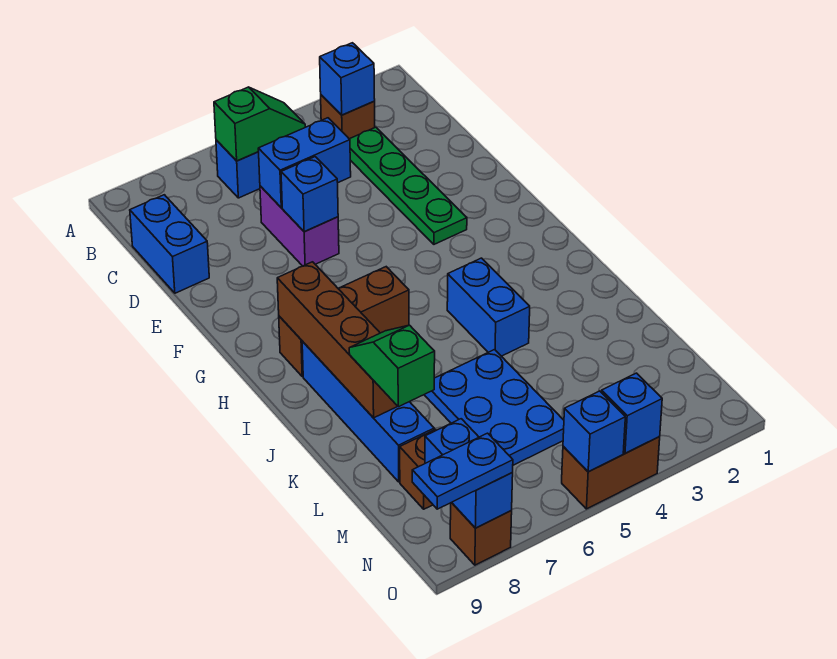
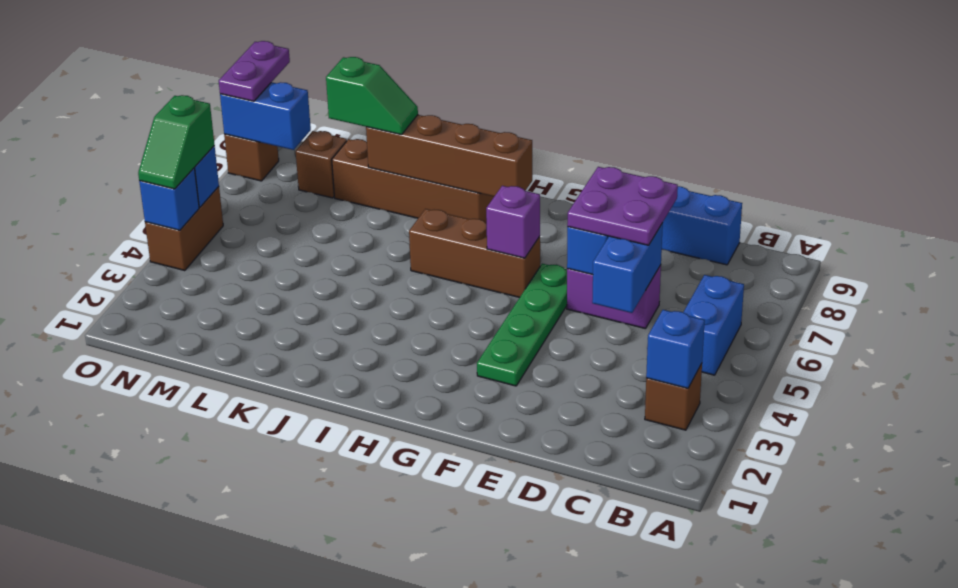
green slope B5:B6 level 2 top 6 -> green slope O4:O5 level 3 top 5
green plate C3:F3 level 1 -> green plate F3:F6 level 1
none -> purple plate D6:E7 level 3
none -> purple brick G6 level 2
brown brick H6:H8 level 1 -> brown brick G6:I6 level 1
blue brick I4:J4 level 1 -> none
blue brick I8:L8 level 1 -> brown brick I8:L8 level 1
blue plate K5:M6 level 1 -> none
blue plate O8:O9 level 3 -> purple plate O8:O9 level 3

